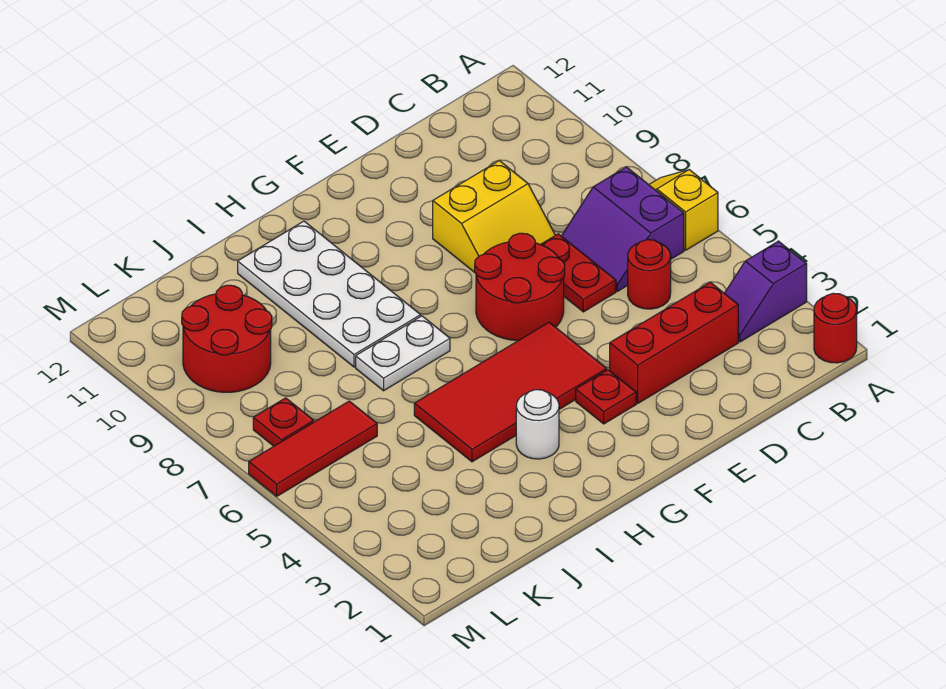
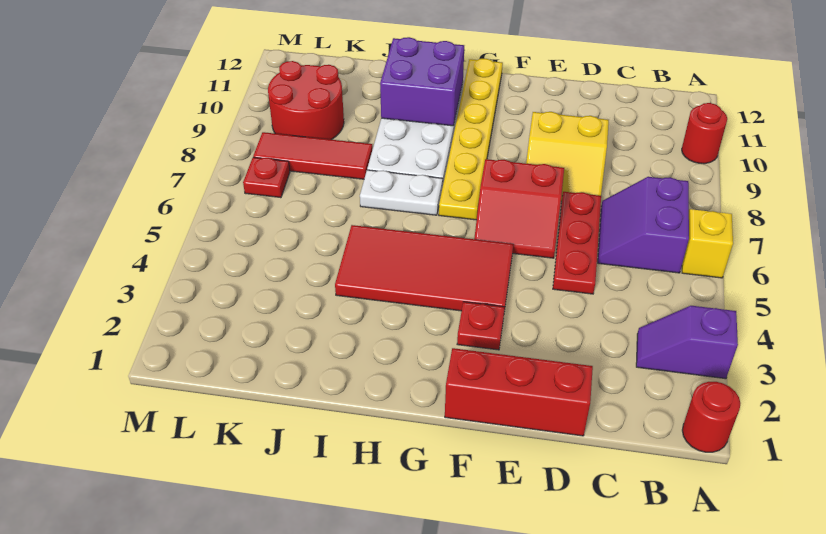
red brick C3:E3 level 1 -> red brick D1:F1 level 1
red round brick C5 level 1 -> red round brick A10 level 1
red plate D6:D7 level 1 -> red plate D5:D7 level 1
red round brick E6:F7 level 1 -> red slope E6:F7 level 1 top 7
none -> yellow plate G7:G12 level 1
white round brick H3 level 1 -> none
none -> purple brick H10:I11 level 2
red tile K6:M6 level 1 -> red tile J8:L8 level 1

